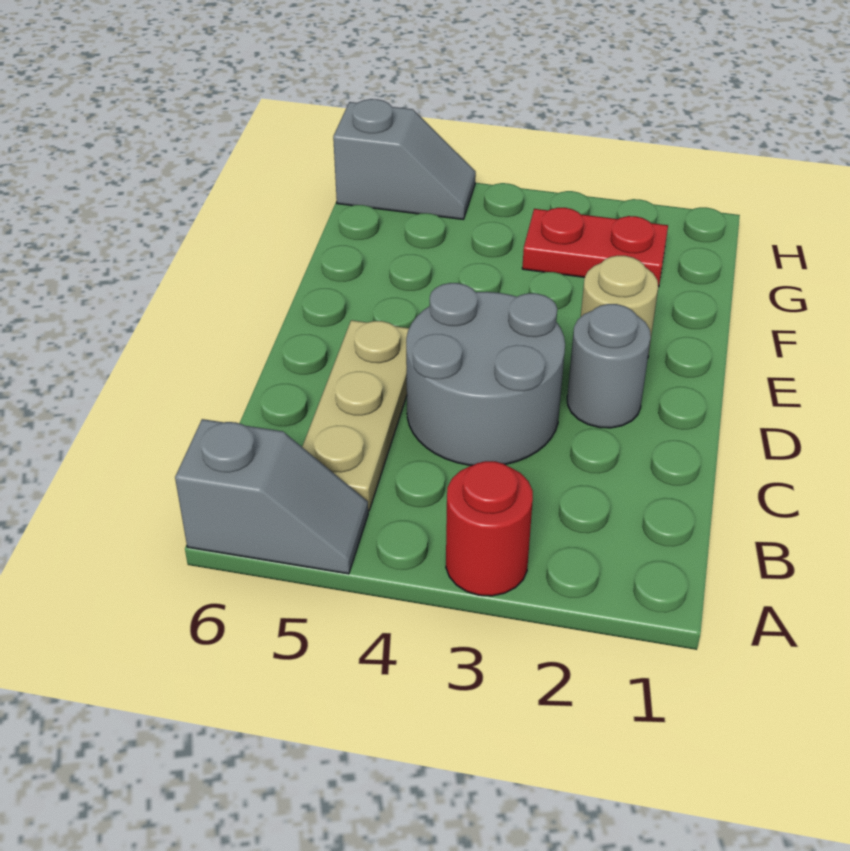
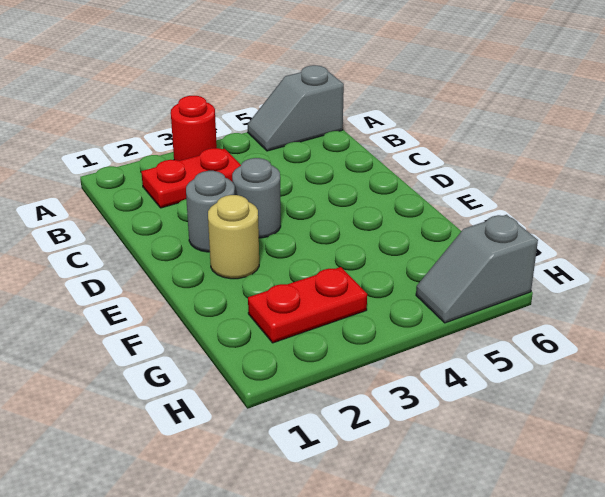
none -> red plate B2:B3 level 1
tan plate B5:D5 level 1 -> none
grey round brick C3:D4 level 1 -> grey round brick D3 level 1

